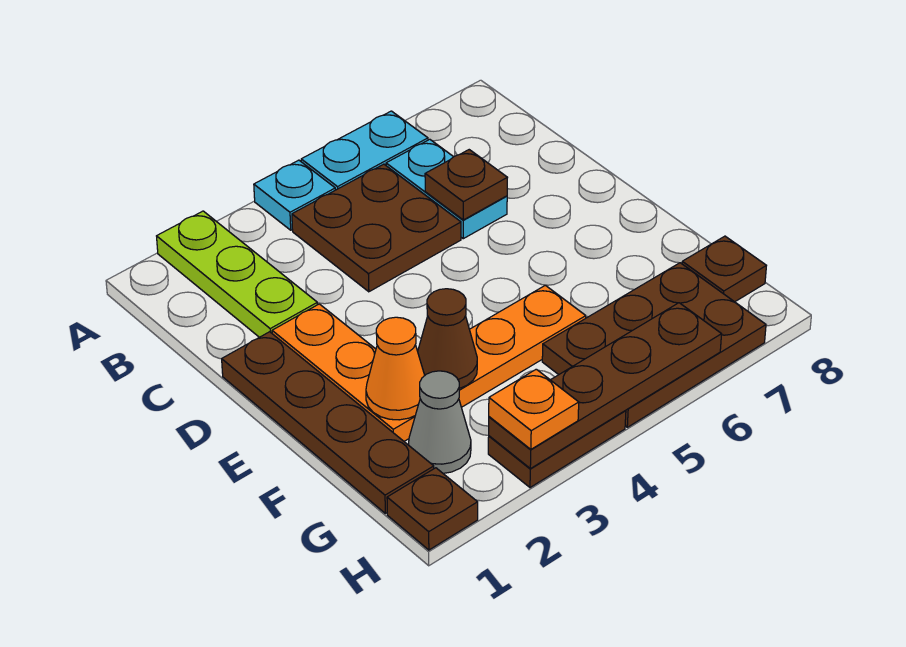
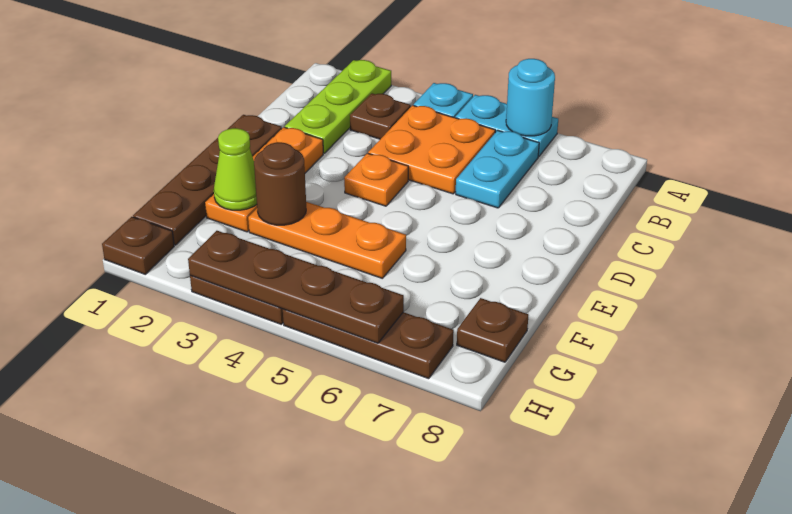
none -> cyan round brick A6 level 2
brown plate B4:C5 level 1 -> orange plate B4:C5 level 1
brown plate C6 level 2 -> brown plate B3 level 1
orange cone F2 level 2 -> lime cone F2 level 2
brown cone F3 level 2 -> brown round brick F3 level 2
grey cone G2 level 1 -> none
brown plate G5:H7 level 1 -> brown plate H5:H7 level 1
orange plate H3 level 3 -> orange plate D4 level 1

